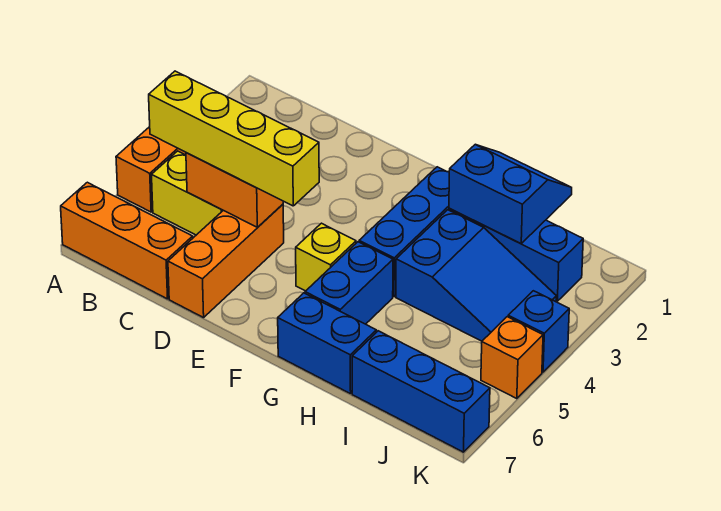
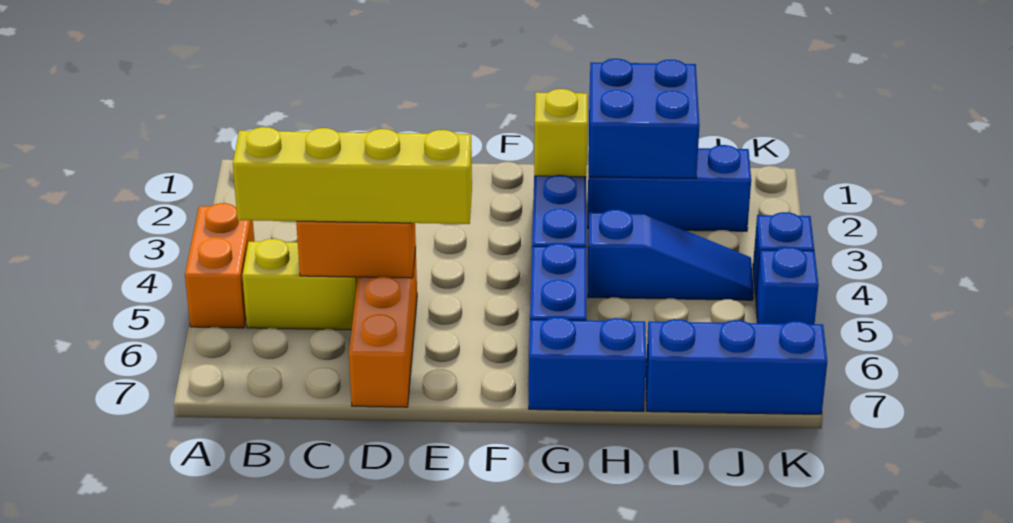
orange brick A7:C7 level 1 -> none
yellow brick F5 level 1 -> yellow brick G2 level 2
blue slope H1:I2 level 2 top 2 -> blue brick H1:I2 level 2
blue slope H3:J4 level 1 top H -> blue slope H4:J4 level 1 top H
orange brick K5 level 1 -> blue brick K5 level 1

